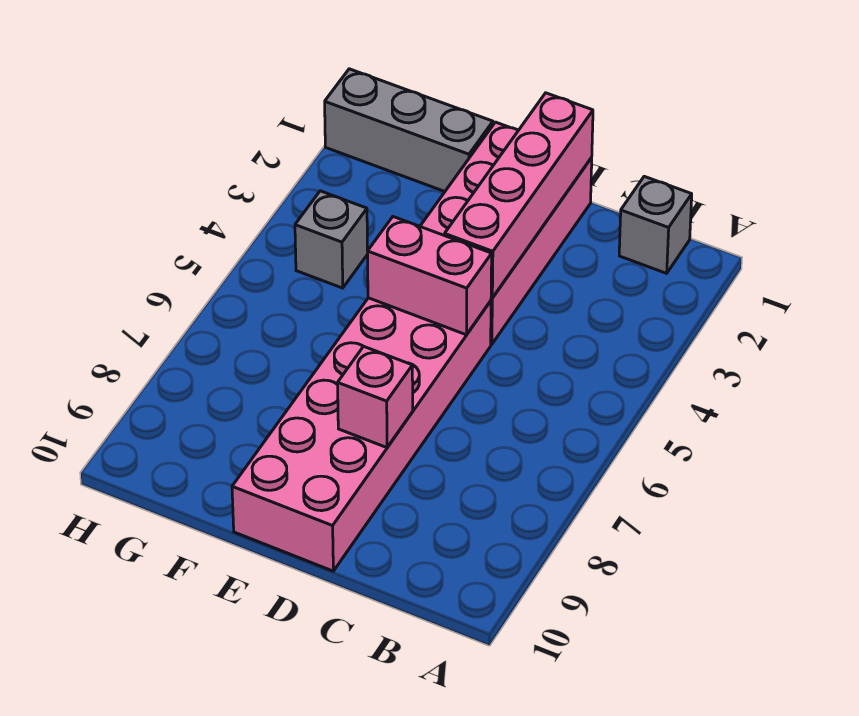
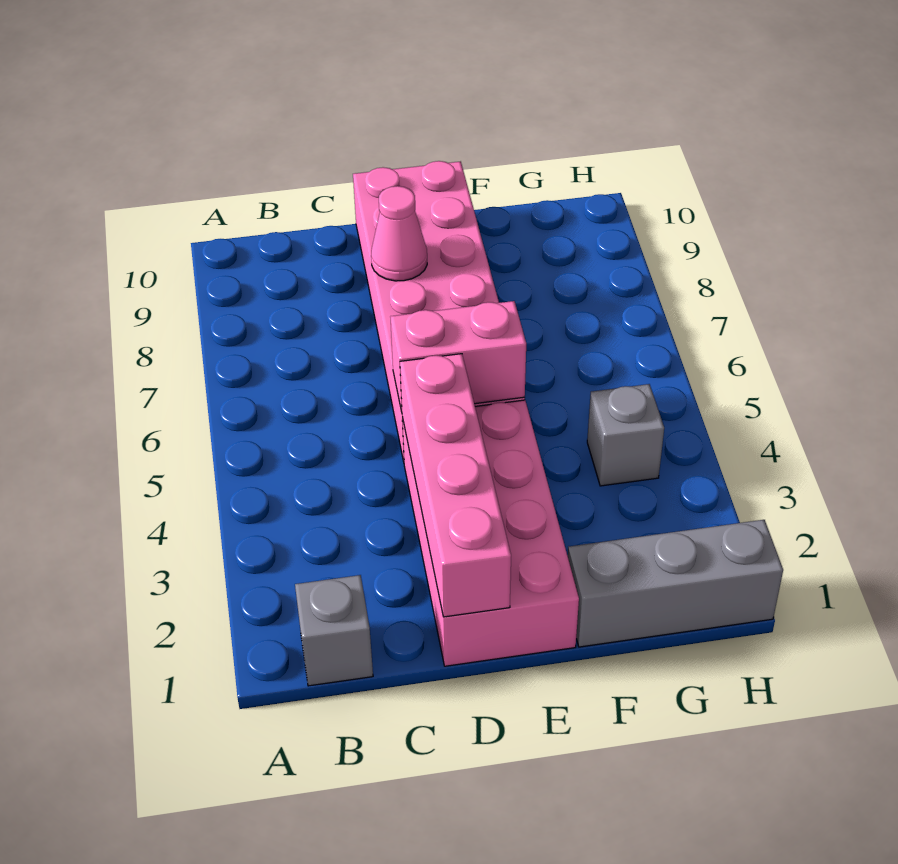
pink brick D8 level 2 -> pink cone D8 level 2

